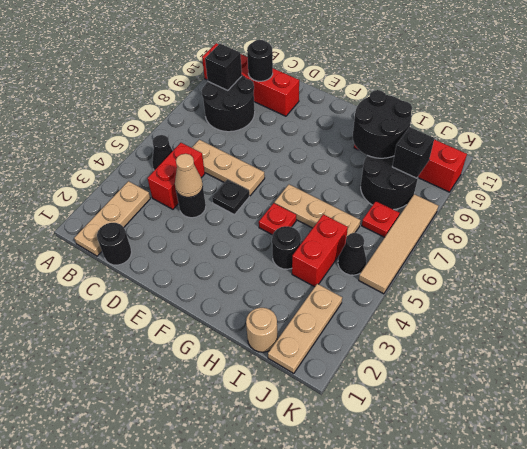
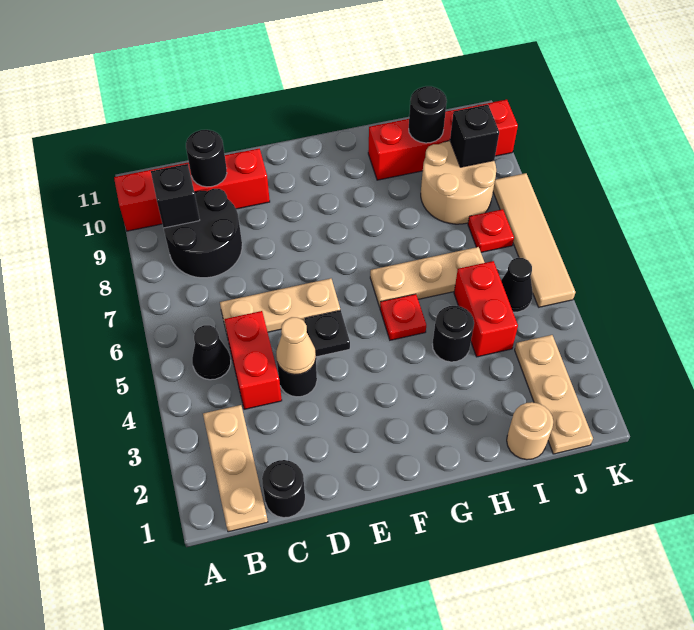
black round brick H9:I10 level 2 -> black round brick I10 level 2
black round brick I8:J9 level 1 -> tan round brick I8:J9 level 1

